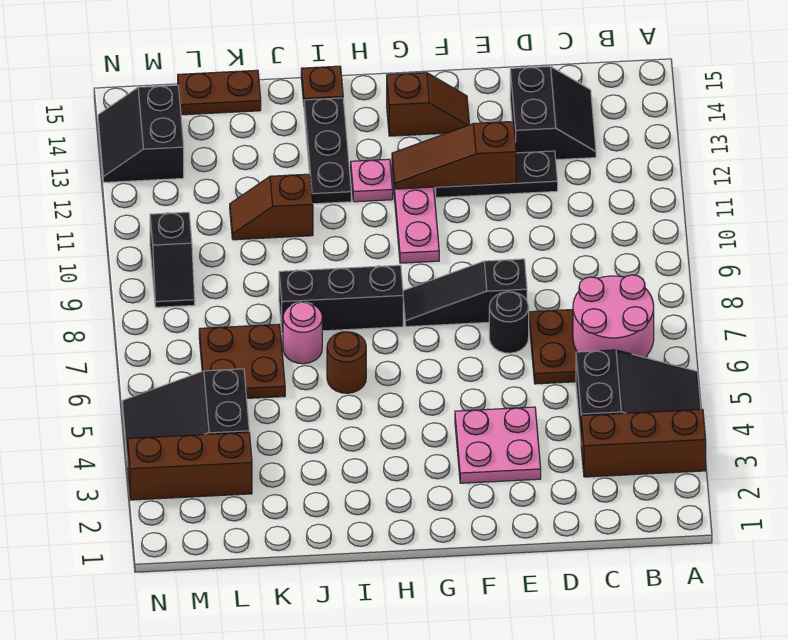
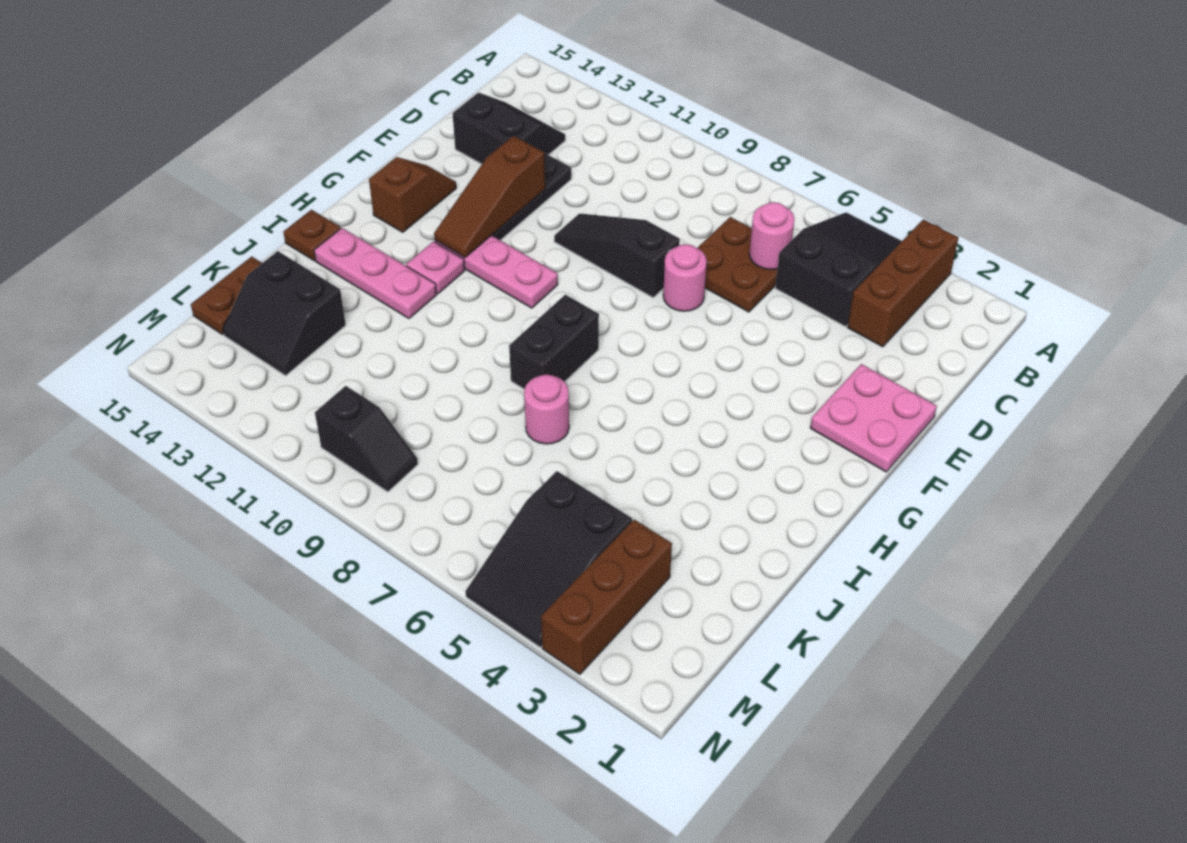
pink round brick B6:C7 level 2 -> pink round brick C6 level 2
pink plate E3:F4 level 1 -> pink plate E1:F2 level 1
black round brick E7 level 1 -> pink round brick E7 level 1
black slope E8:G8 level 1 top E -> black slope E8:E10 level 1 top 8
black brick H8:J8 level 1 -> black brick H8:I8 level 1
brown round brick I6 level 1 -> none
black plate I12:I14 level 1 -> pink plate I12:I14 level 1
brown slope J11:K11 level 1 top J -> none
brown plate K6:L7 level 1 -> none
black slope M13:N14 level 1 top M -> black slope K13:L14 level 1 top K

